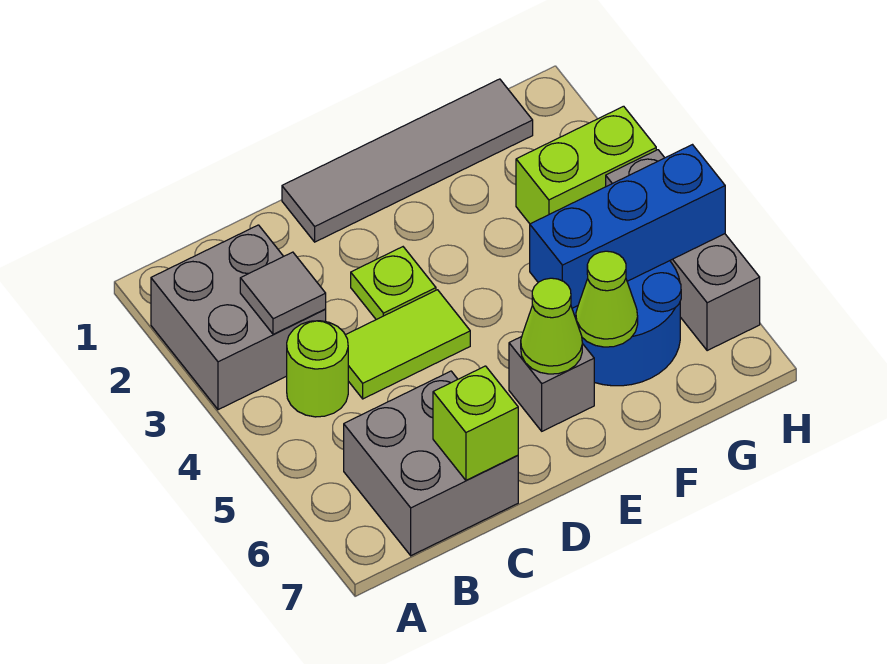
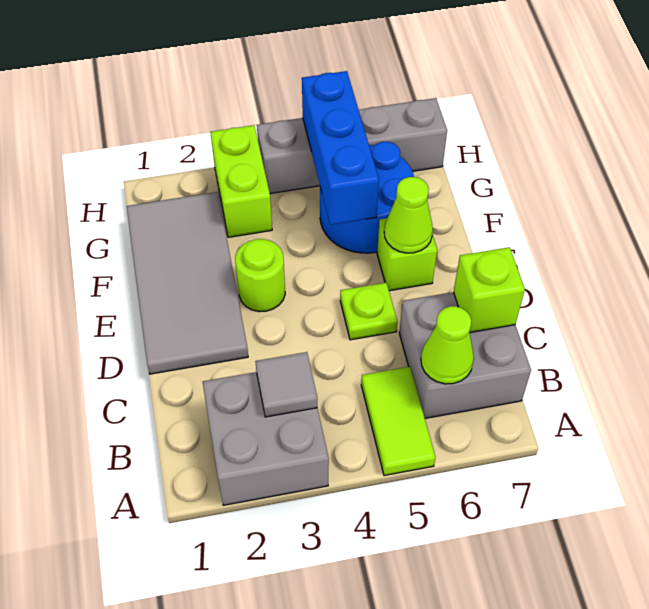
lime round brick B4 level 1 -> lime round brick E3 level 1
lime tile C4:D4 level 1 -> lime tile A5:B5 level 1
grey tile D1:G1 level 1 -> grey tile D1:G2 level 1
lime plate D3 level 1 -> lime plate D5 level 1
grey brick E6 level 1 -> lime brick E6 level 1
lime cone F6 level 2 -> lime cone B6 level 2
grey brick H4:H6 level 1 -> grey brick H4:H7 level 1

